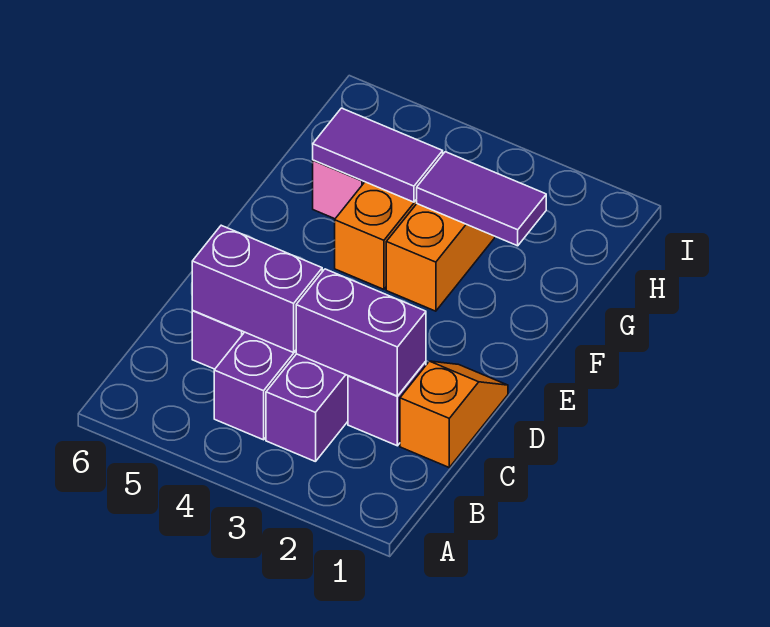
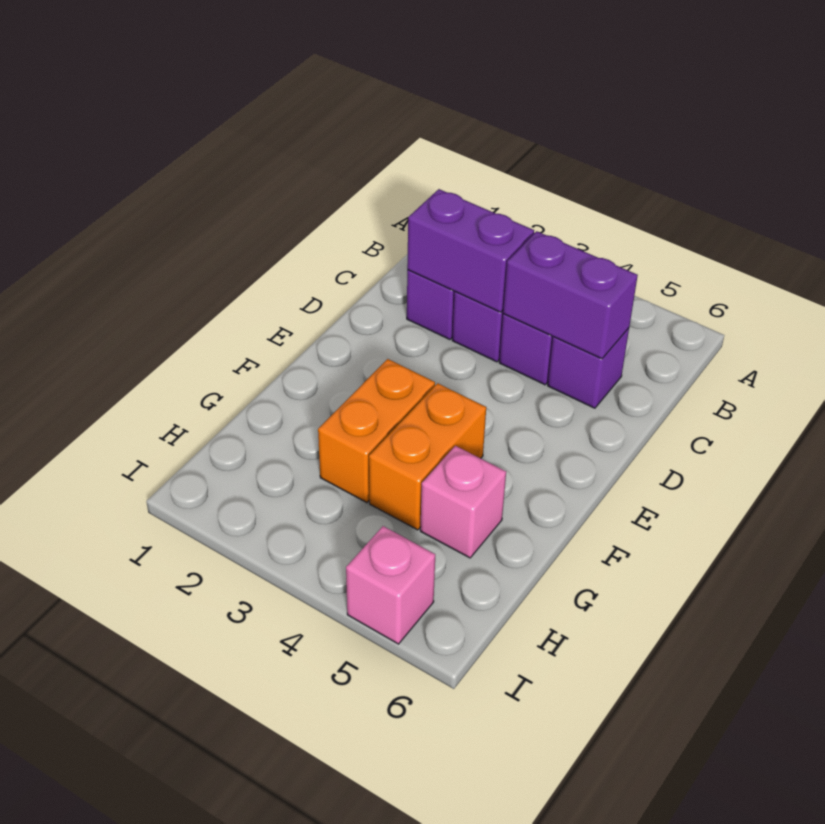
orange slope C1:D1 level 1 top C -> none
purple tile G2:G3 level 2 -> none
purple tile G4:G5 level 2 -> none
none -> pink brick I5 level 1

